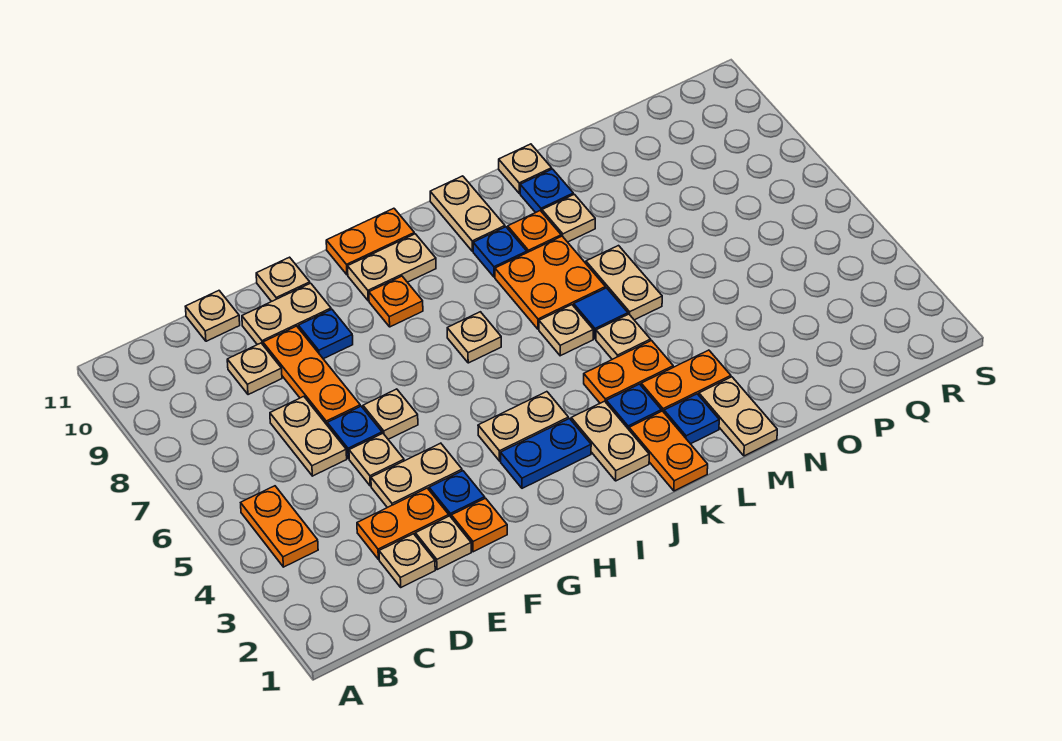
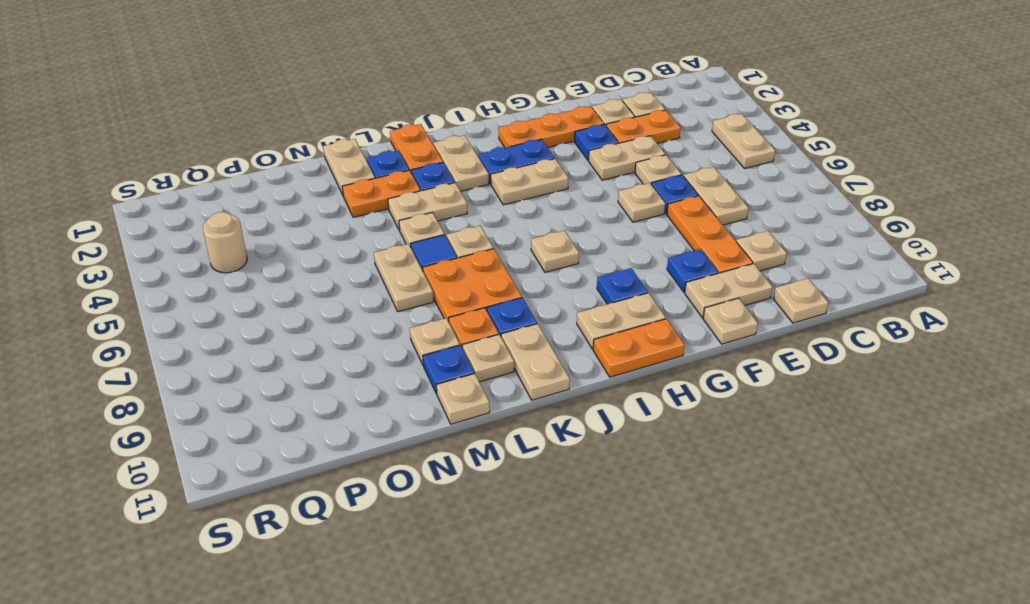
orange plate B4:B5 level 1 -> tan plate B4:B5 level 1
orange plate F2 level 1 -> orange plate F2:H2 level 1
orange plate H9 level 1 -> blue plate H9 level 1
orange plate K4:L4 level 1 -> tan plate K4:L4 level 1
none -> tan plate L10 level 1
none -> tan round brick Q4 level 1

